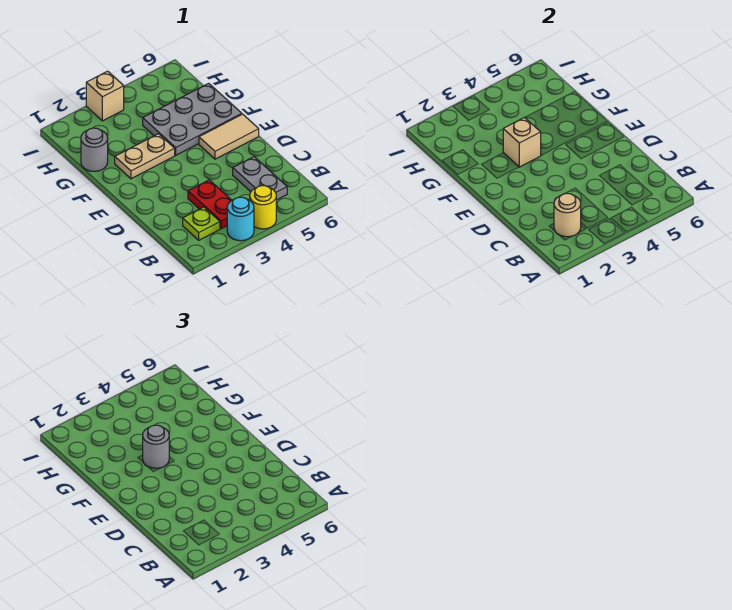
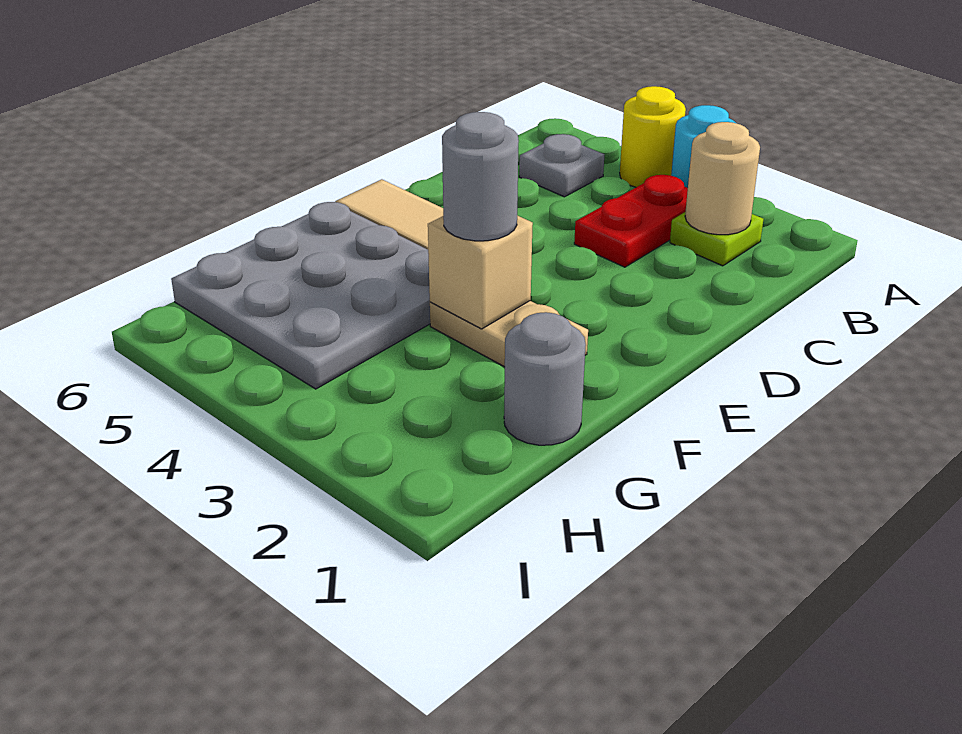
grey plate B5:C5 level 1 -> grey plate B5 level 1
grey plate F4:G6 level 1 -> grey plate F4:H6 level 1
tan brick I3 level 1 -> none

